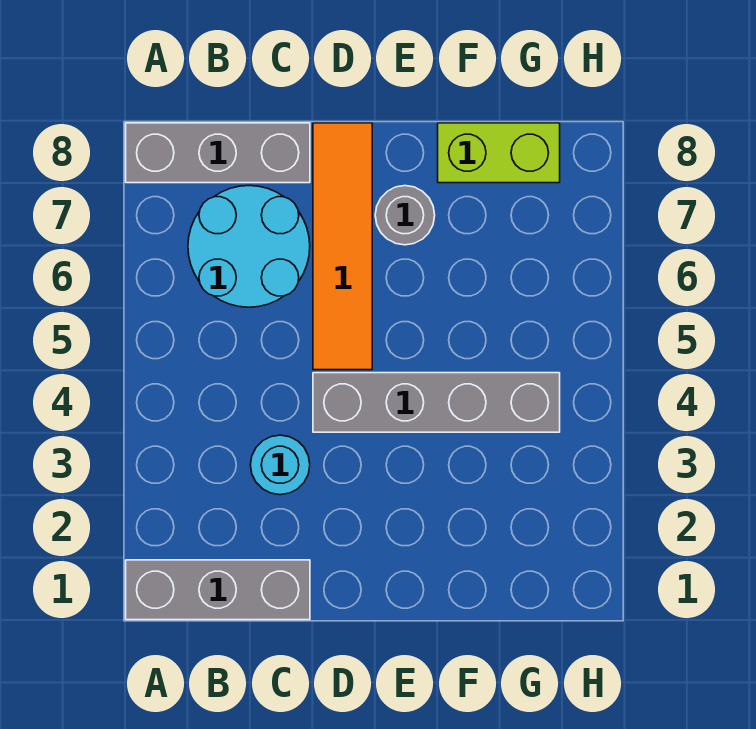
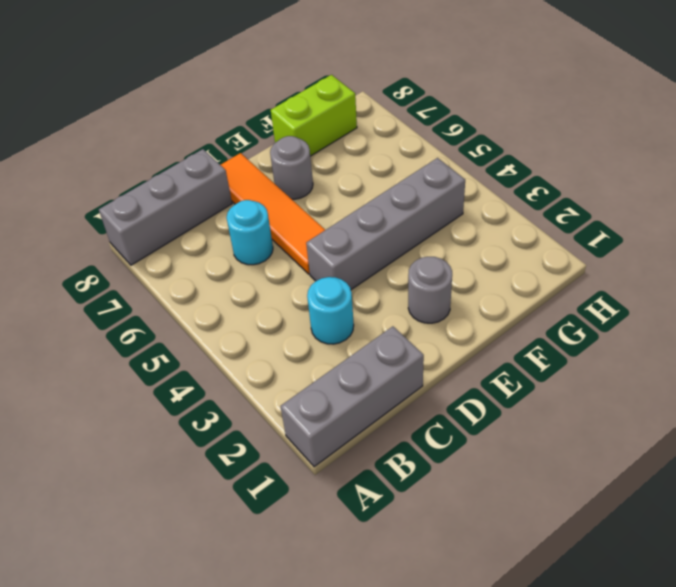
cyan round brick B6:C7 level 1 -> cyan round brick C6 level 1
none -> grey round brick E2 level 1

